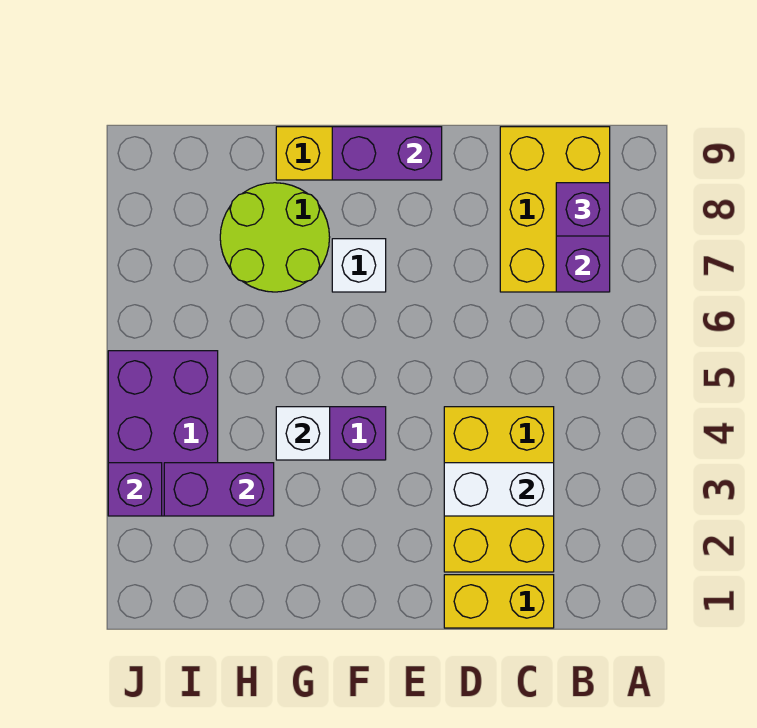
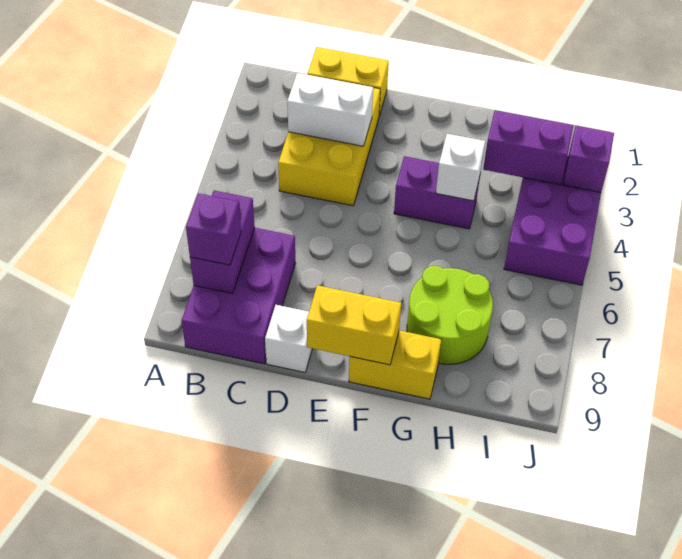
yellow brick B7:C9 level 1 -> purple brick B7:C9 level 1
purple brick E9:F9 level 2 -> yellow brick E9:F9 level 2
white brick F7 level 1 -> white brick D9 level 1

